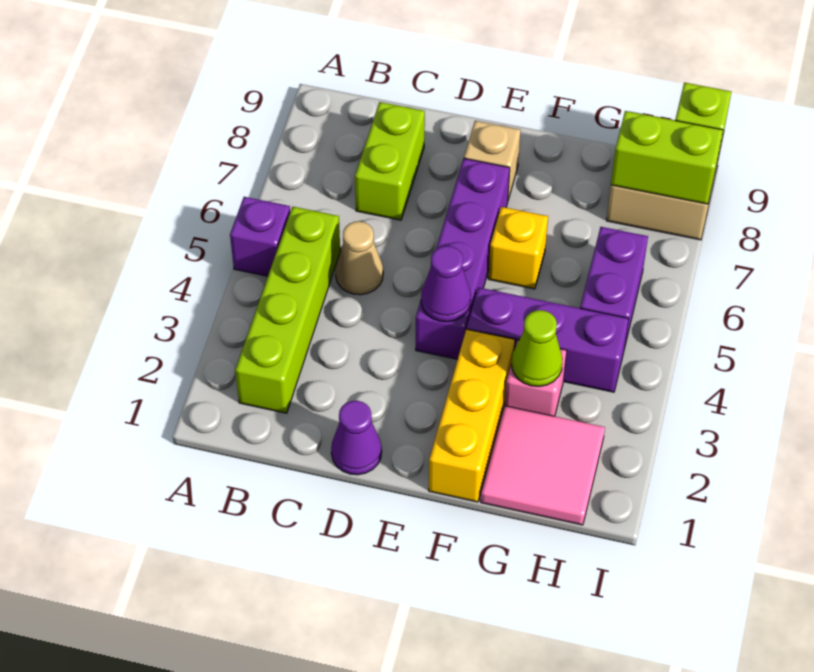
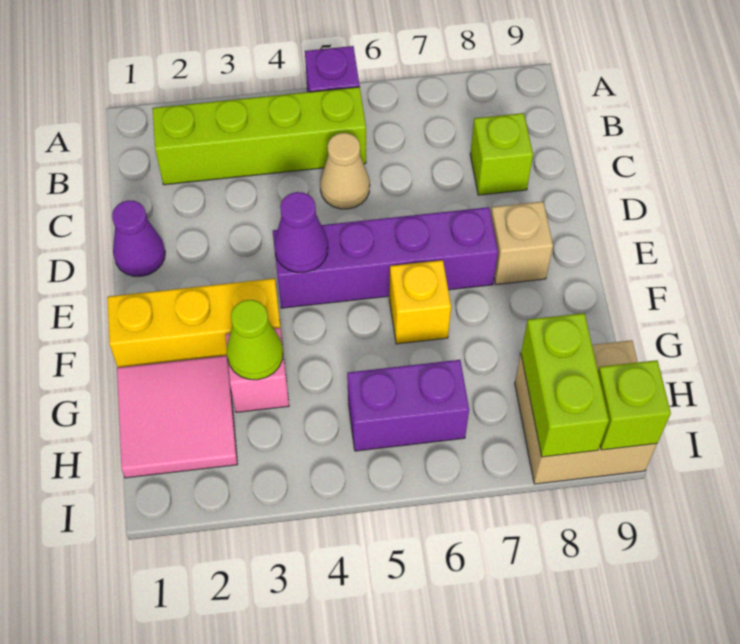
lime brick C7:C8 level 1 -> lime brick C8 level 1
purple brick F4:H4 level 1 -> none

